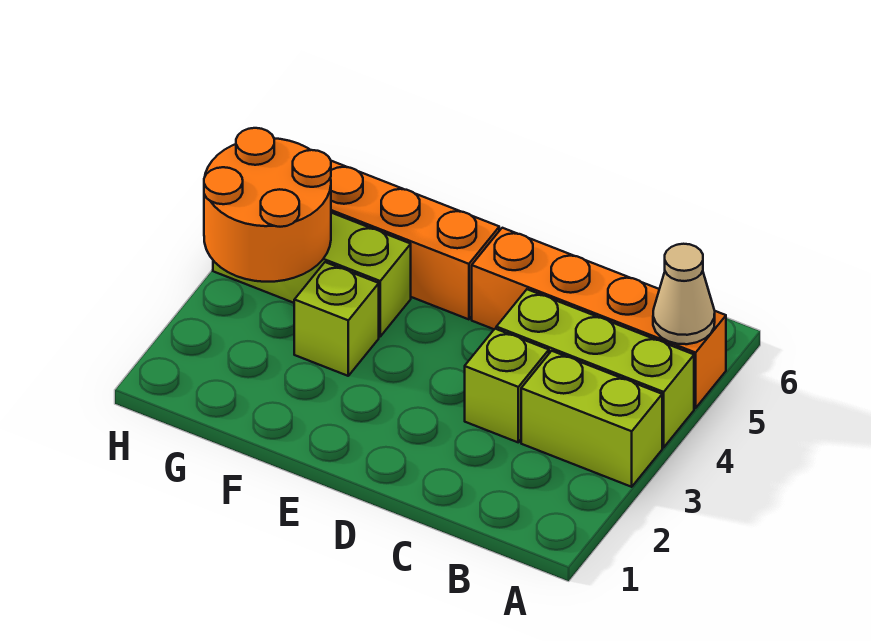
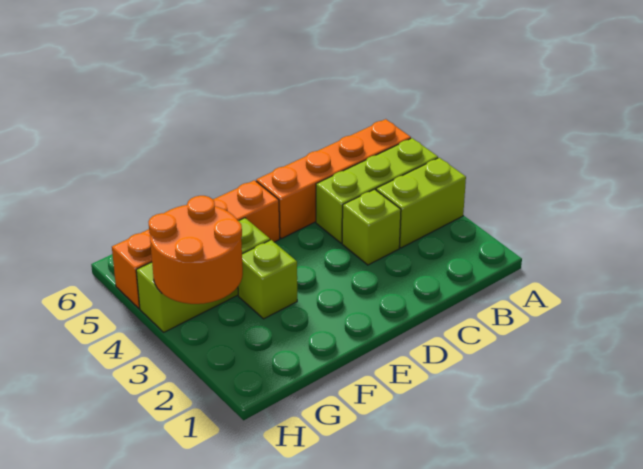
tan cone A5 level 2 -> none

